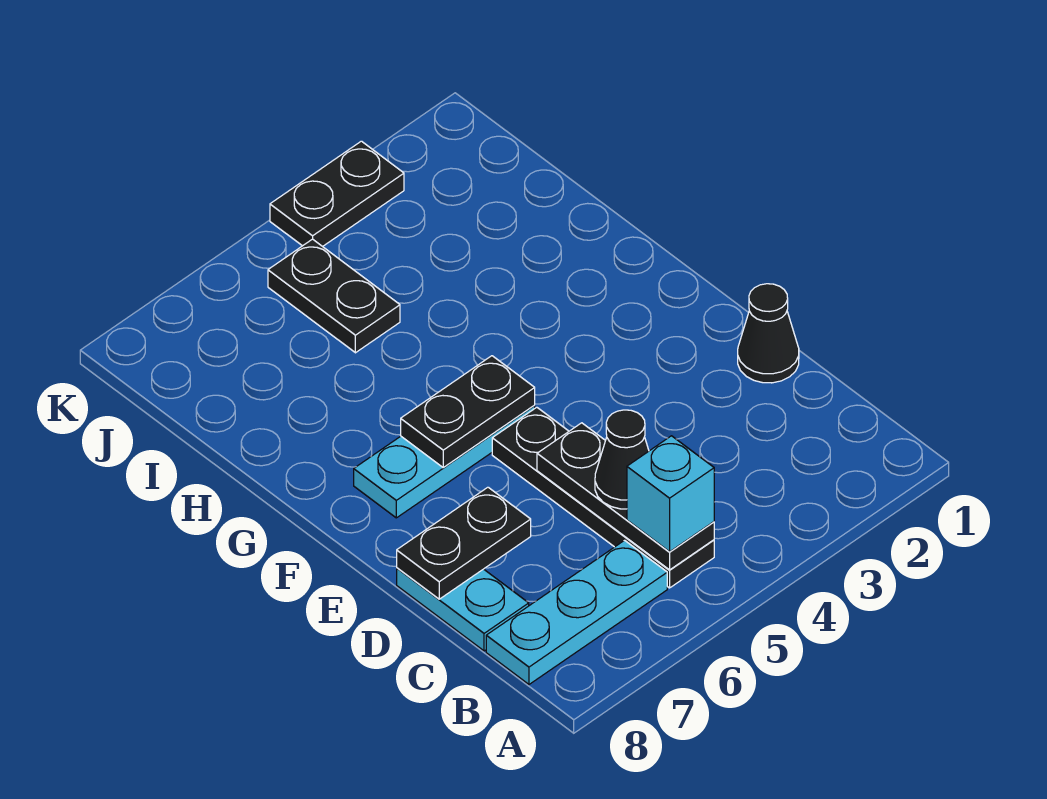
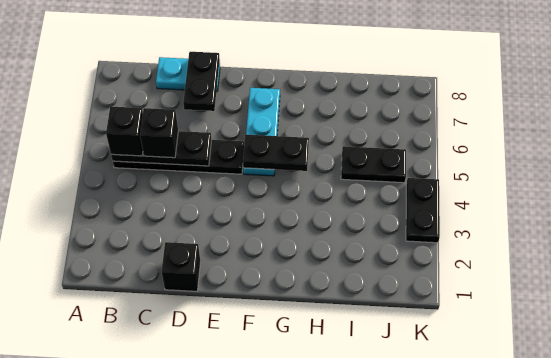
cyan brick B5 level 3 -> black brick B5 level 3
cyan plate B6:B8 level 1 -> none
black cone C5 level 3 -> black brick C5 level 3
black cone D1 level 1 -> black brick D1 level 1
black plate F5:F6 level 2 -> black plate F5:G5 level 2

